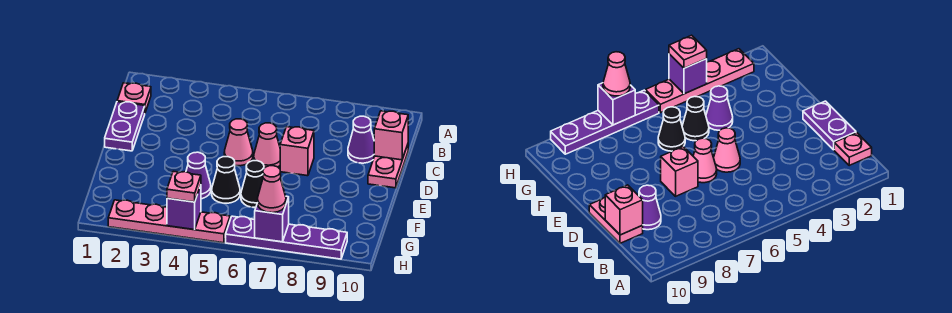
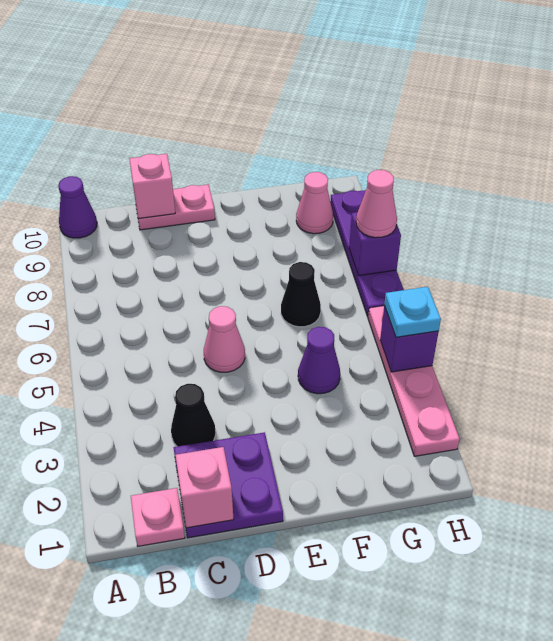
purple plate C1:D1 level 1 -> purple plate C1:D2 level 1
purple cone C9 level 1 -> purple cone A10 level 1
pink cone D6 level 1 -> pink cone G9 level 1
pink brick D7 level 1 -> pink brick C1 level 2
black cone F5 level 1 -> black cone C3 level 1
pink plate H4 level 3 -> cyan plate H4 level 3

